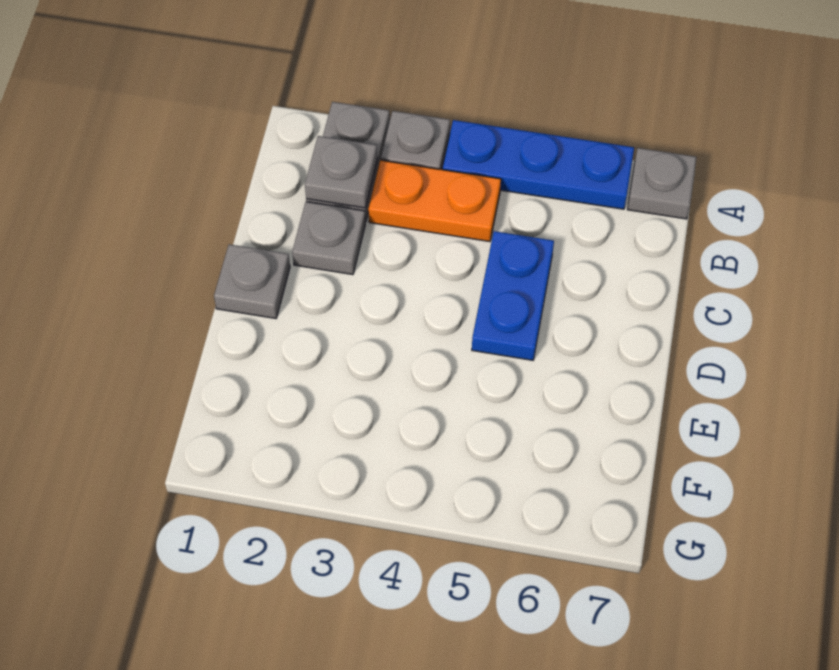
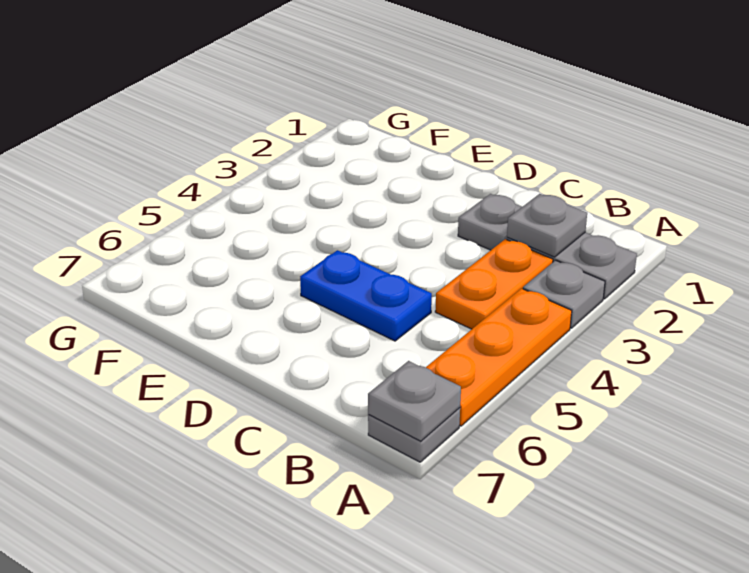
blue plate A4:A6 level 1 -> orange plate A4:A6 level 1
grey plate D1 level 1 -> grey plate A7 level 2

